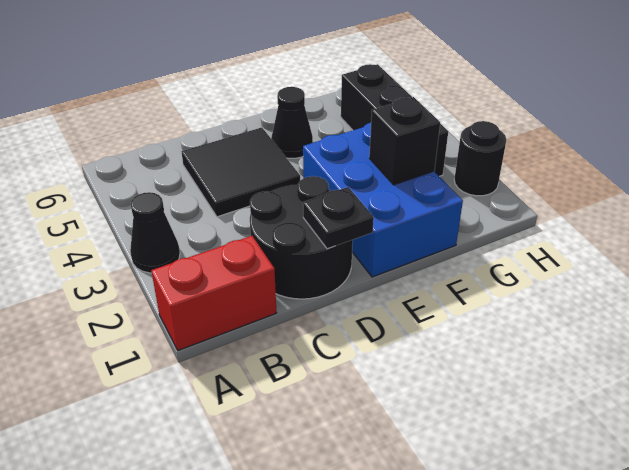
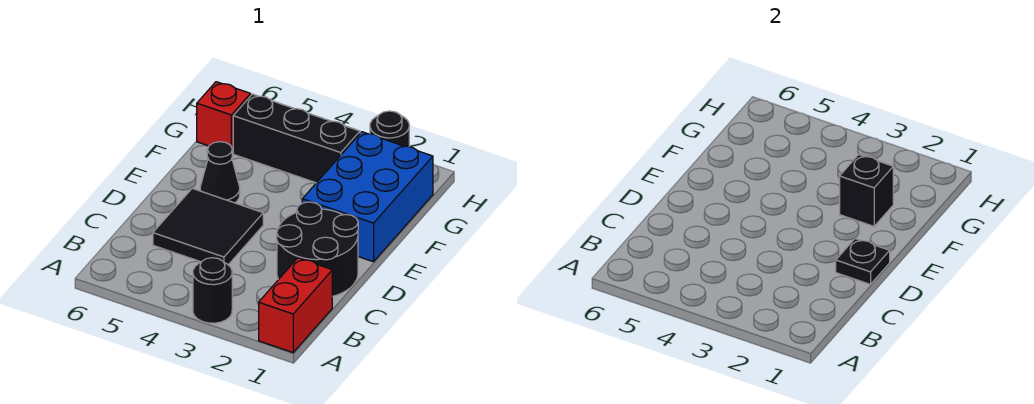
black cone A3 level 1 -> black round brick A3 level 1
blue brick E1:F3 level 1 -> blue brick E1:G2 level 1
none -> red brick G6 level 1

